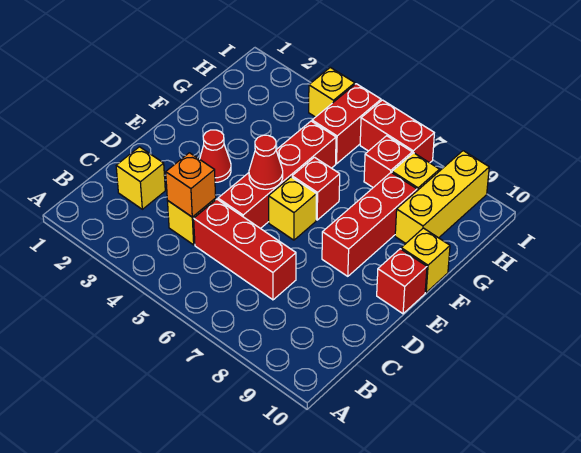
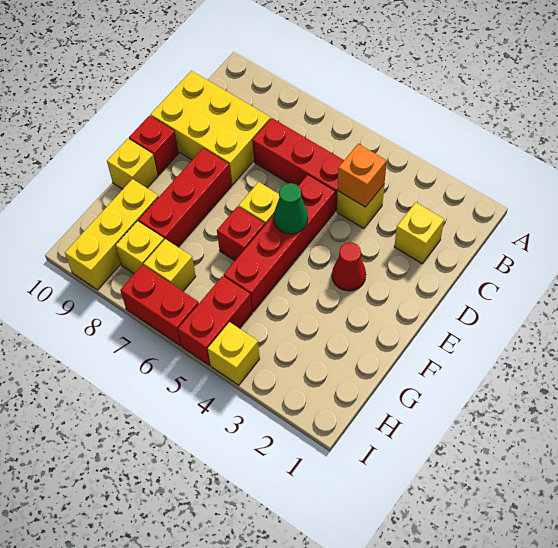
none -> yellow brick C8:D10 level 1
red cone E5 level 2 -> green cone E5 level 2
red brick H7 level 1 -> yellow brick H7 level 1

